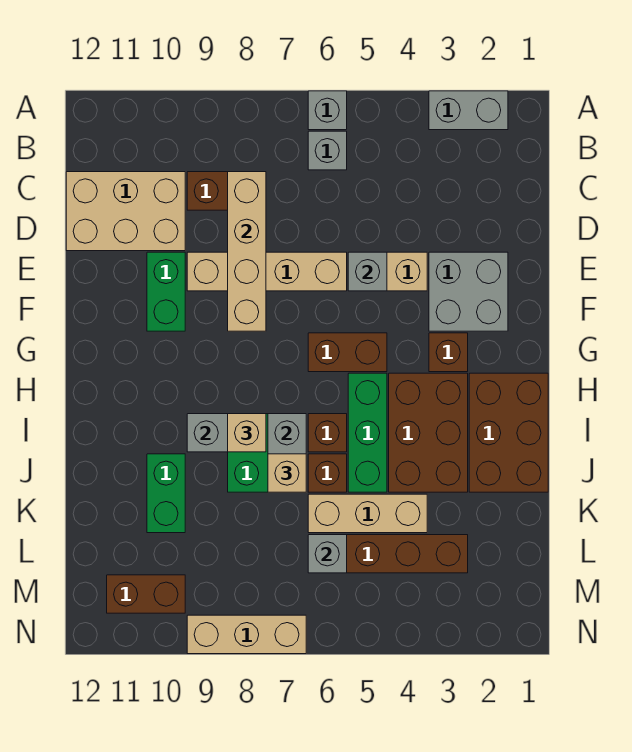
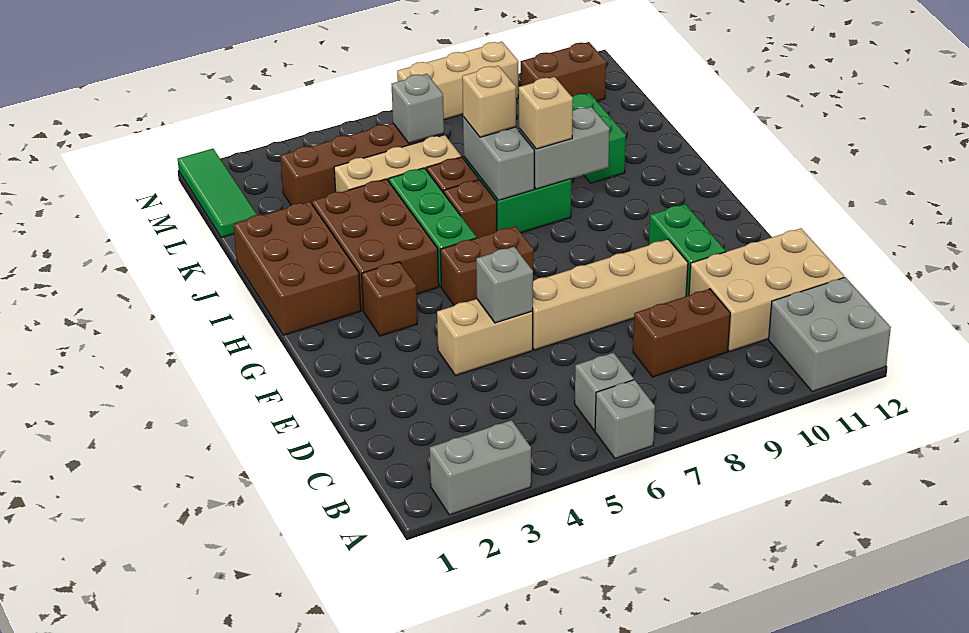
tan brick C8:F8 level 2 -> none
grey brick E2:F3 level 1 -> grey brick A11:B12 level 1
none -> green tile L1:N1 level 1

